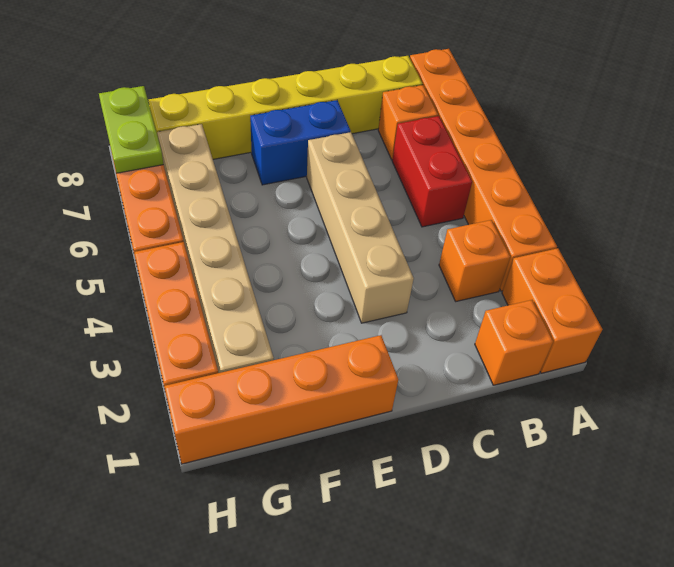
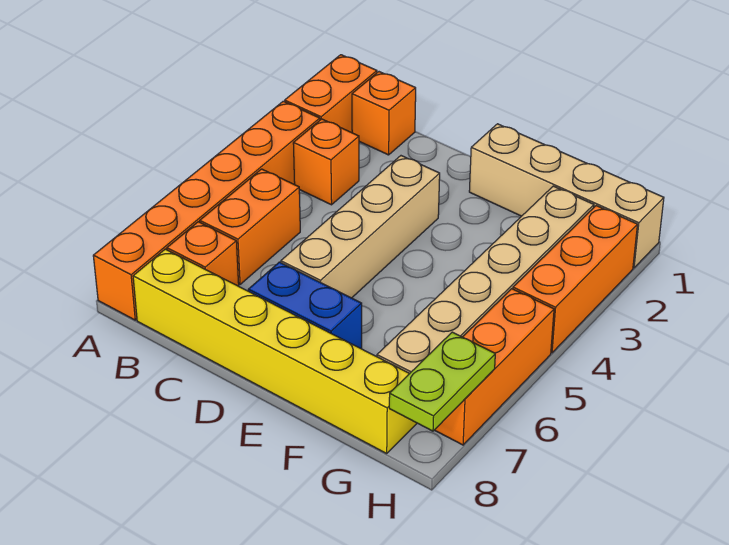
red brick B5:B6 level 1 -> orange brick B5:B6 level 1
orange brick E1:H1 level 1 -> tan brick E1:H1 level 1

